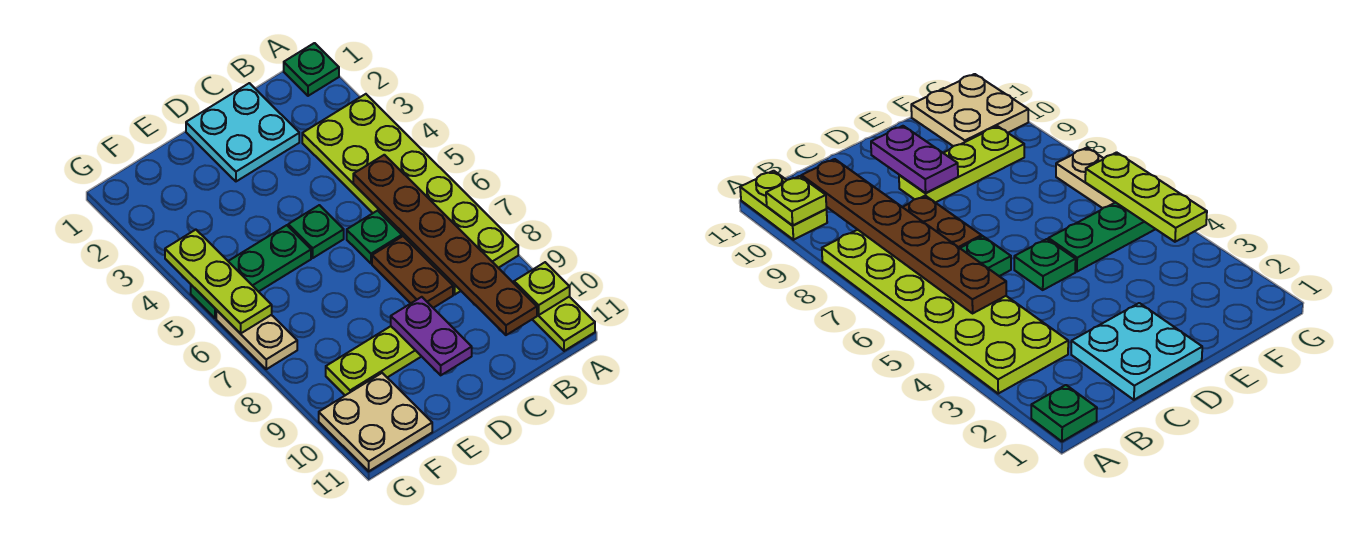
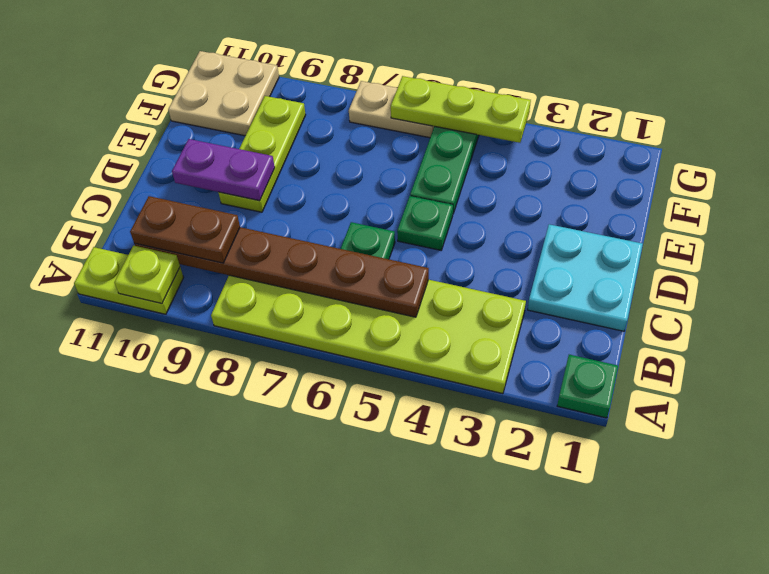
brown plate C7:C8 level 1 -> brown plate B9:B10 level 3

